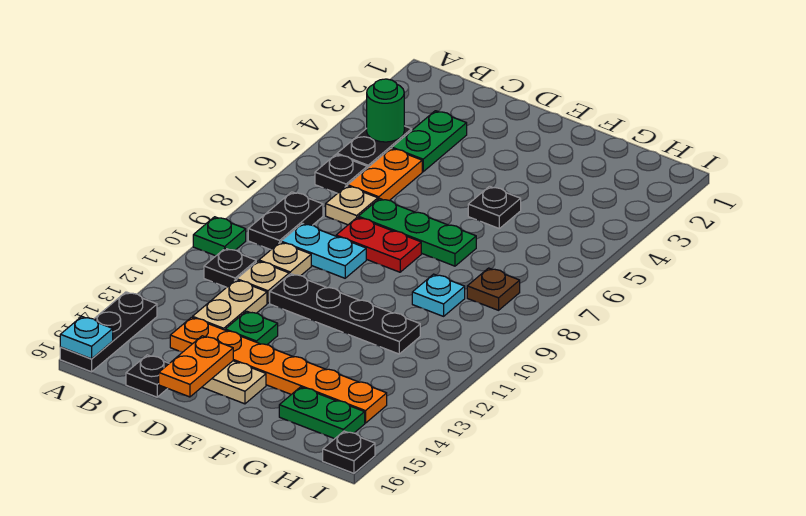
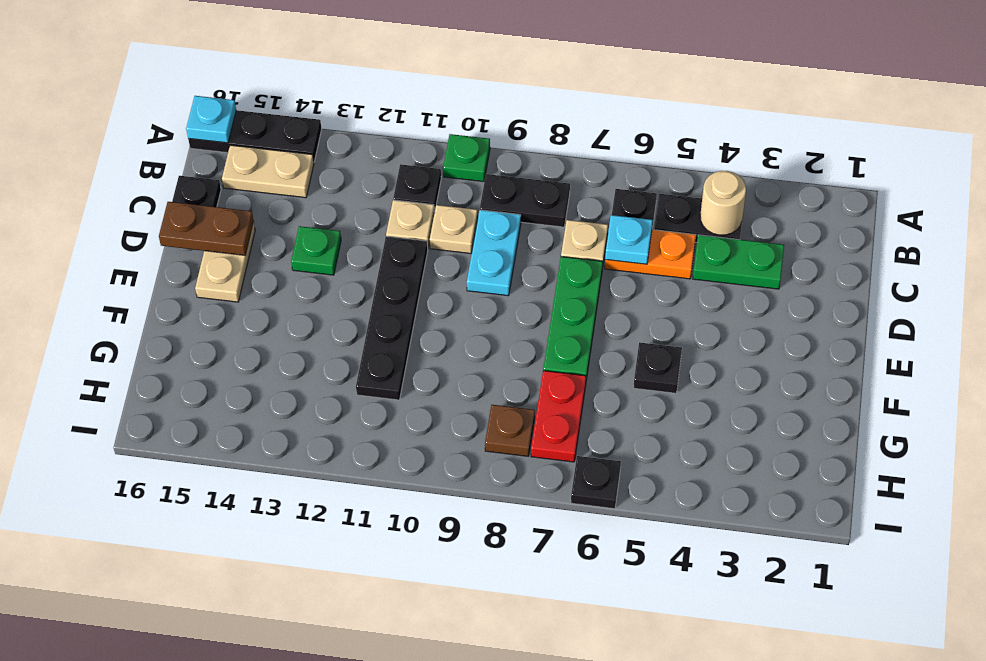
green round brick B4 level 2 -> tan round brick B4 level 2
tan plate C12:C13 level 1 -> tan plate B14:B15 level 1
orange plate C14:H14 level 1 -> none
red plate D8:E8 level 1 -> red plate G7:H7 level 1
orange plate D15:D16 level 2 -> brown plate D15:D16 level 2
cyan plate G9 level 1 -> cyan plate C6 level 2
green plate G15:H15 level 1 -> none
black plate I16 level 1 -> black plate I6 level 1

